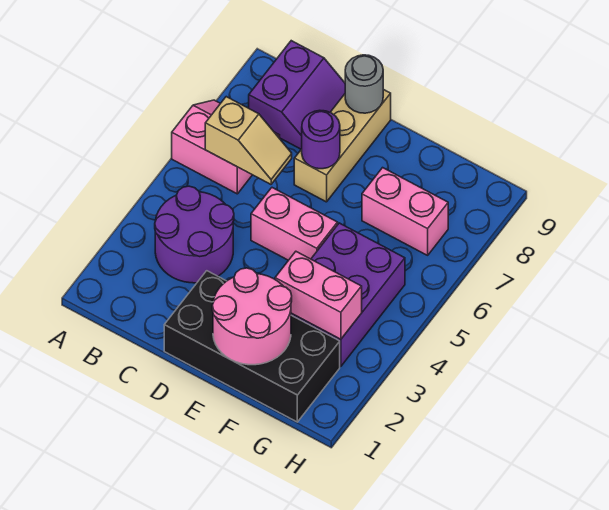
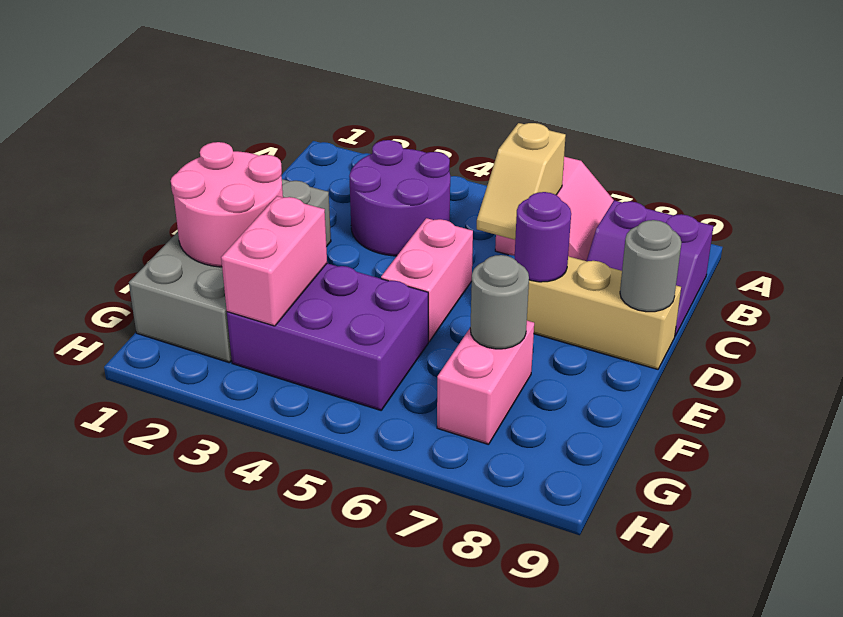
black brick D1:G2 level 1 -> grey brick D1:G2 level 1
none -> grey round brick F7 level 2

